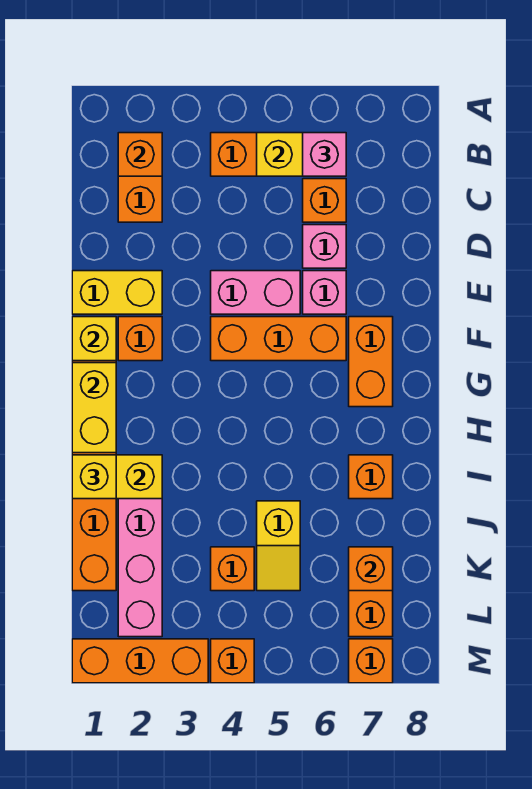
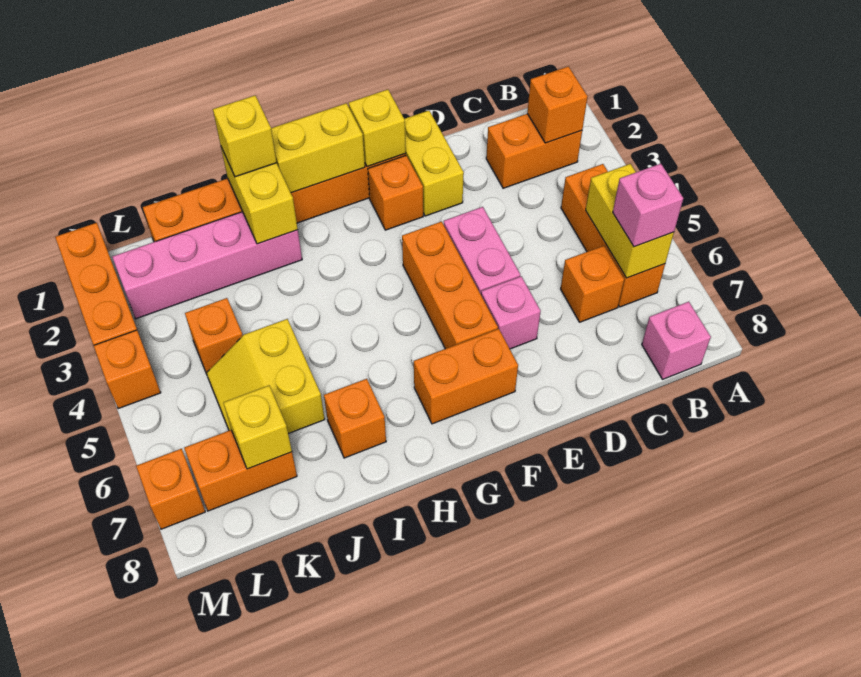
pink brick D6 level 1 -> pink brick B8 level 1
yellow slope J5:K5 level 1 top J -> yellow slope J5:K6 level 1 top J
orange brick K7 level 2 -> yellow brick K7 level 2

